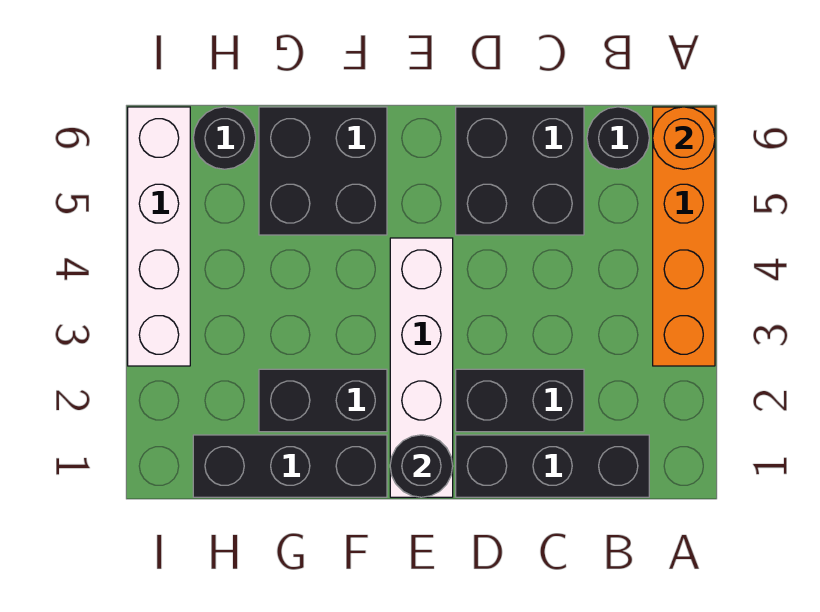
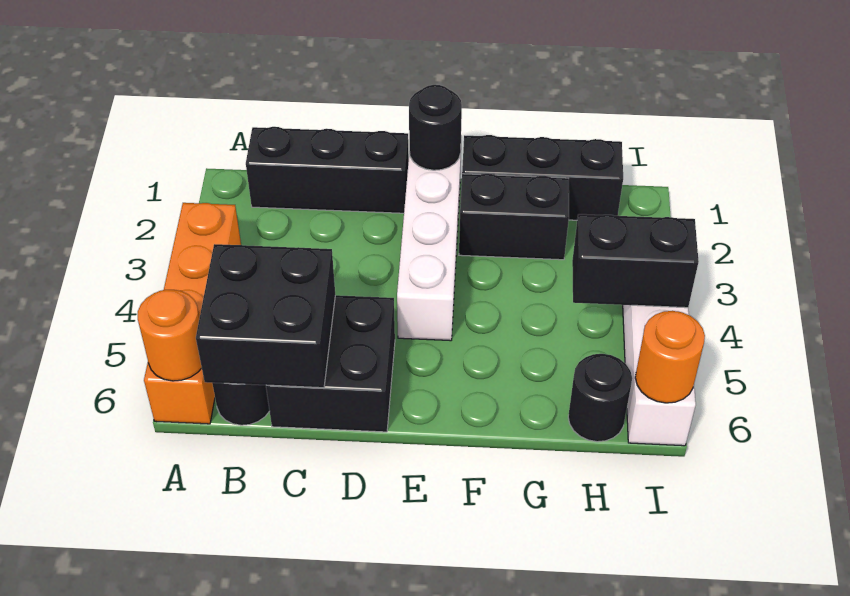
black brick C2:D2 level 1 -> black brick H4:I4 level 2
black brick F5:G6 level 1 -> black brick B5:C6 level 2
none -> orange round brick I6 level 2

